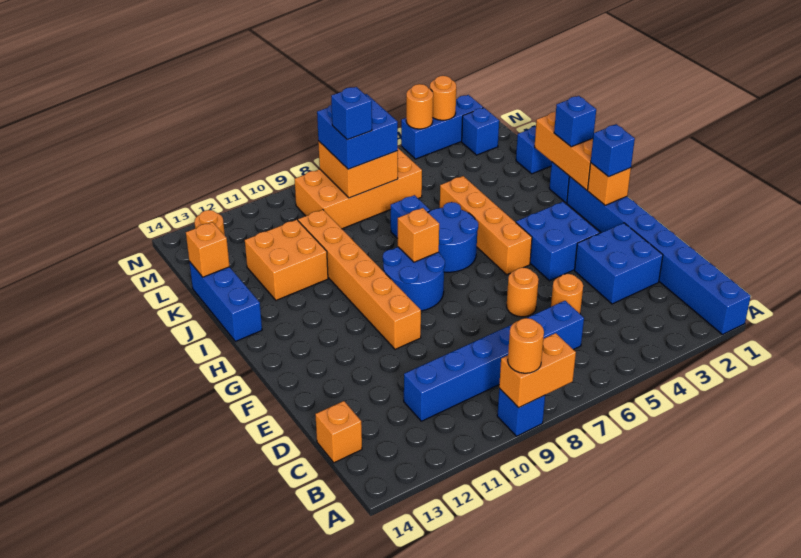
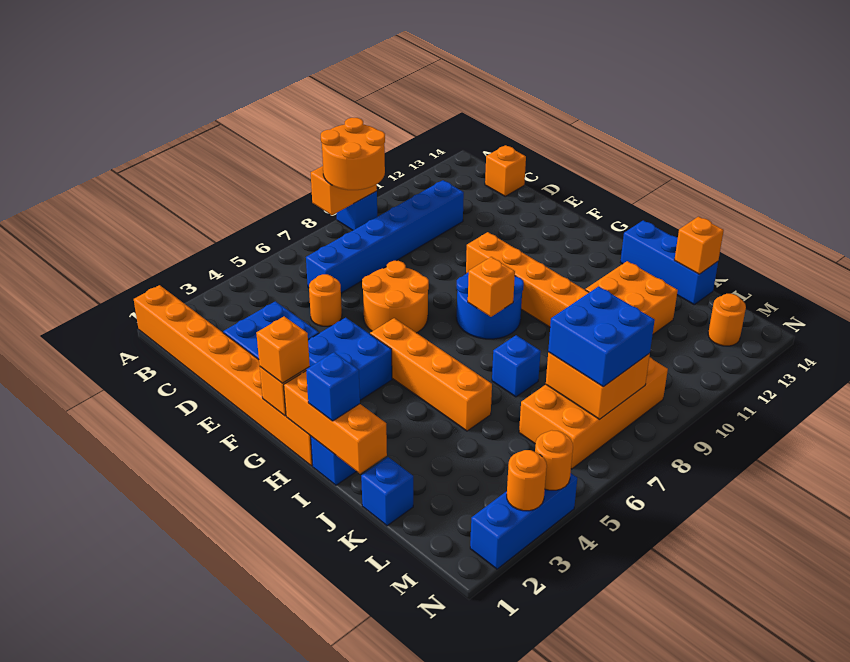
blue brick A1:H1 level 1 -> orange brick A1:H1 level 1
orange round brick A9 level 3 -> orange round brick A8:B9 level 3
orange round brick E6 level 1 -> orange round brick E6:F7 level 1
blue brick G1 level 3 -> orange brick G1 level 3
blue round brick H6:I7 level 1 -> none
blue brick L8 level 4 -> none
blue brick M2 level 1 -> none

